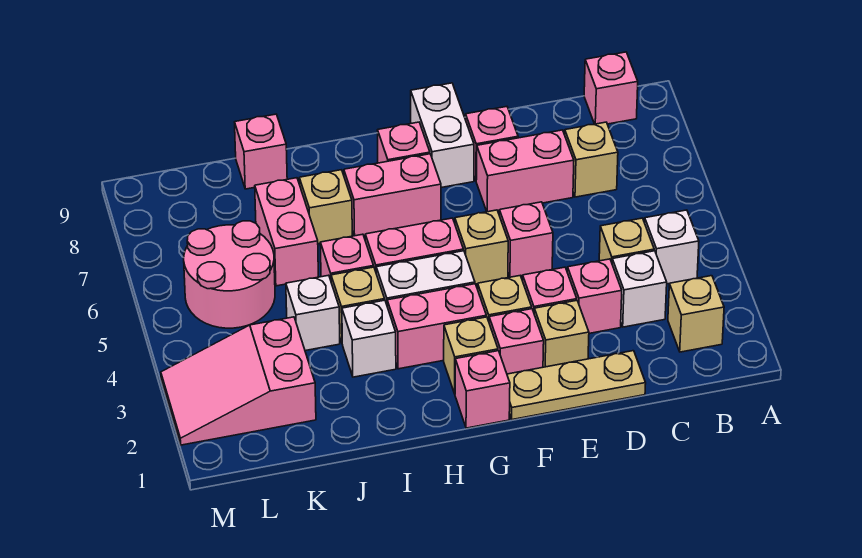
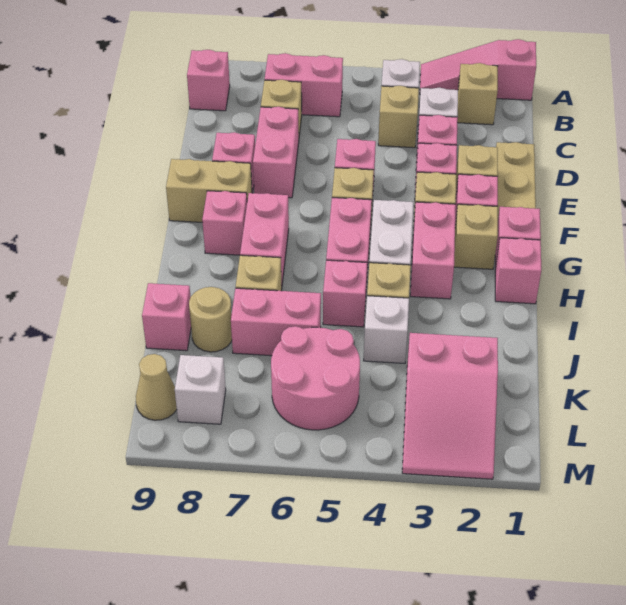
none -> pink slope A1:A3 level 1 top 1
none -> pink brick B6:B7 level 1
white brick F8:F9 level 1 -> tan brick F8:F9 level 1
none -> pink brick H1 level 1
white brick I3 level 1 -> white brick L8 level 1
none -> tan round brick J8 level 1
none -> tan cone L9 level 1

